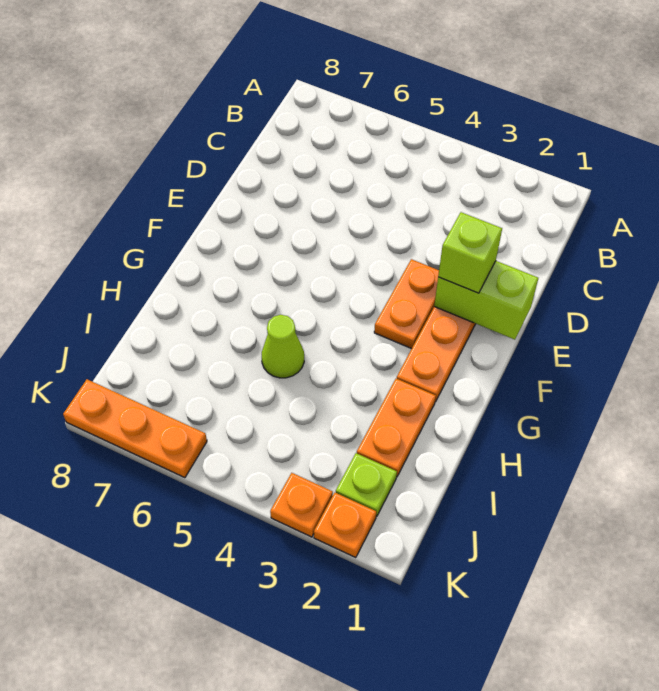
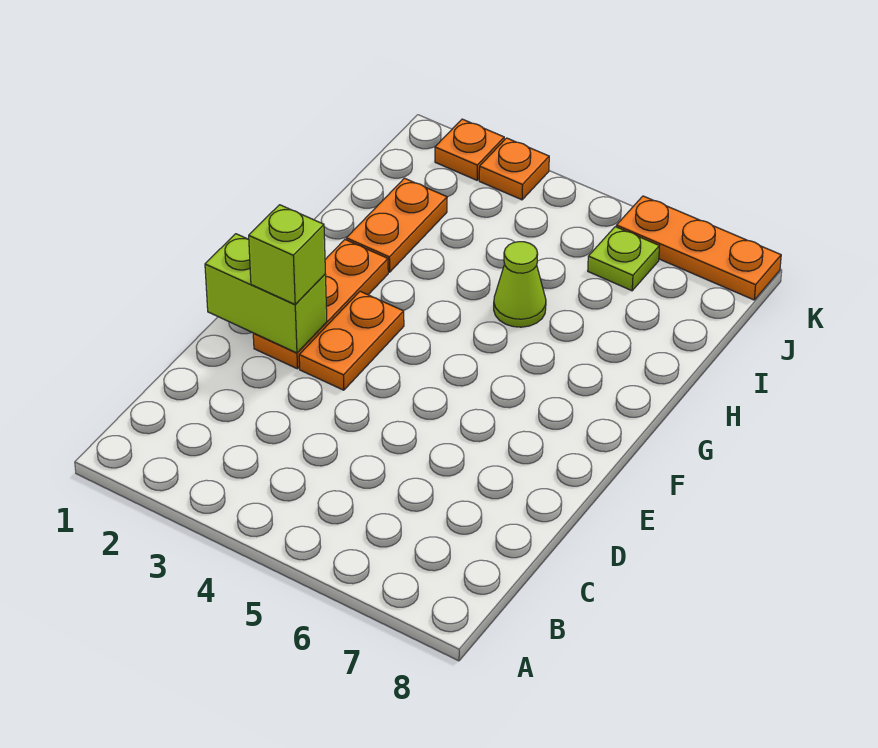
lime plate J2 level 1 -> lime plate J6 level 1

